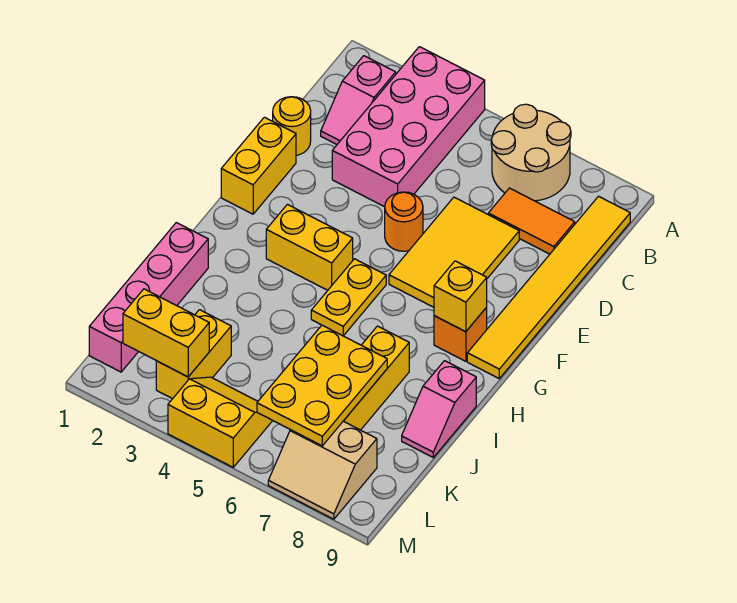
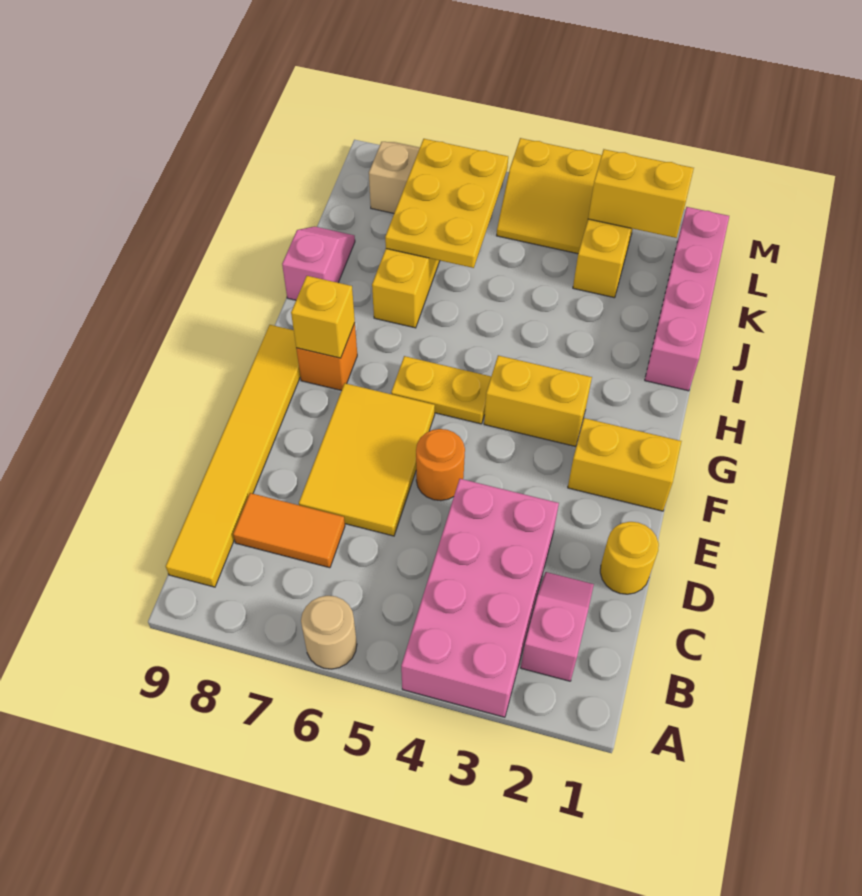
tan round brick A6:B7 level 1 -> tan round brick A6 level 1
yellow brick E1:F1 level 1 -> yellow brick F1:F2 level 1
yellow plate G5:H5 level 1 -> yellow plate G5:G6 level 1

